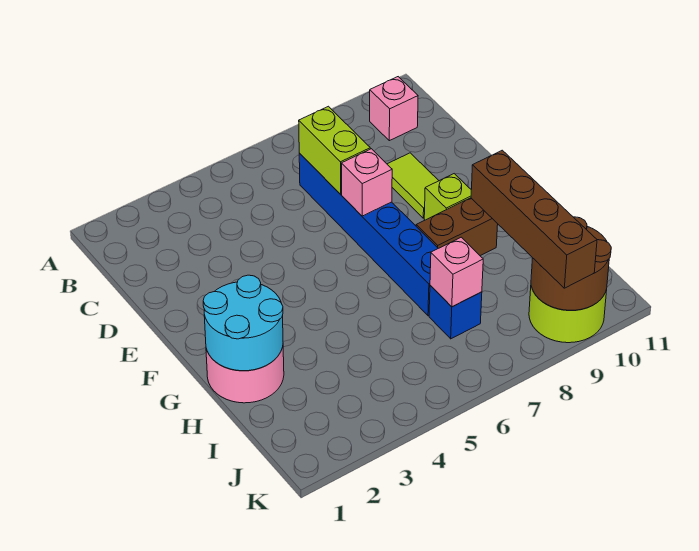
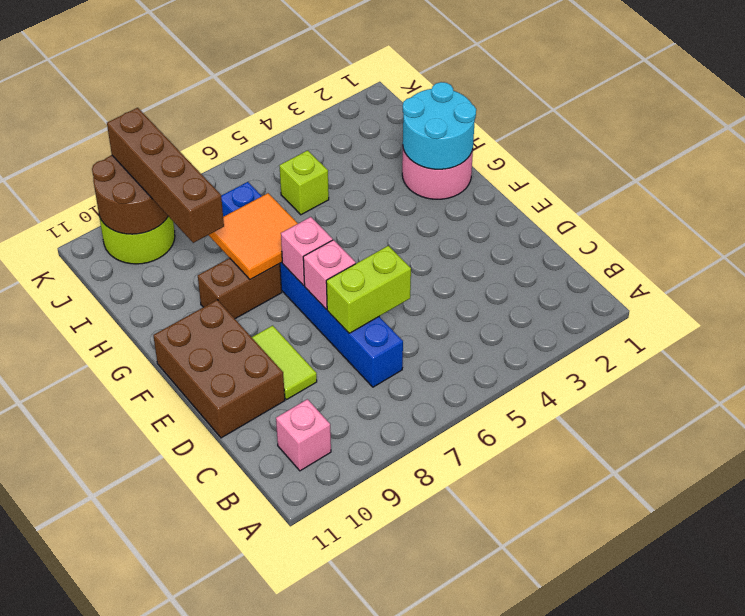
lime brick C7:D7 level 2 -> lime brick D6:D7 level 2
none -> brown brick D10:F11 level 1
lime brick F9 level 1 -> lime brick I5 level 1
none -> orange tile G7:H8 level 2
pink brick I7 level 2 -> pink brick F7 level 2

